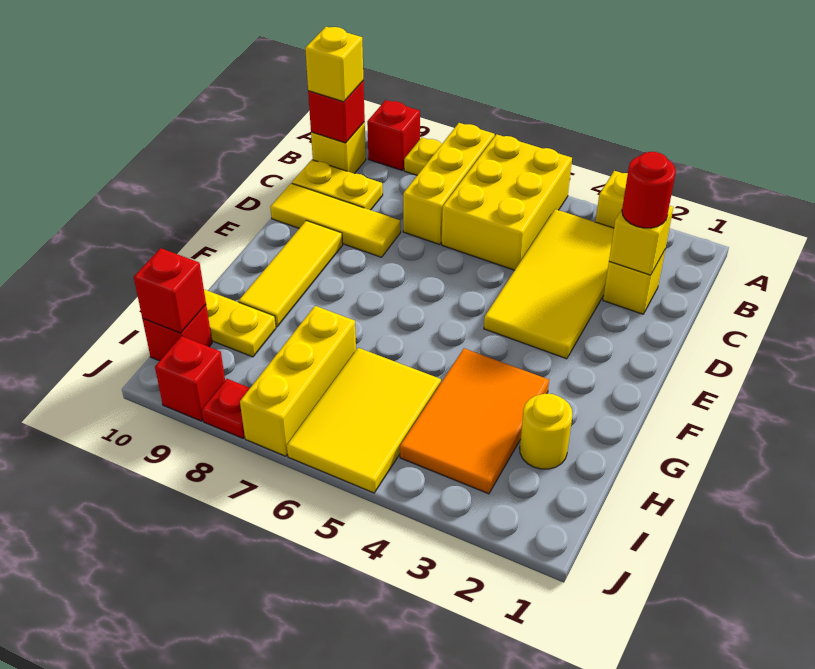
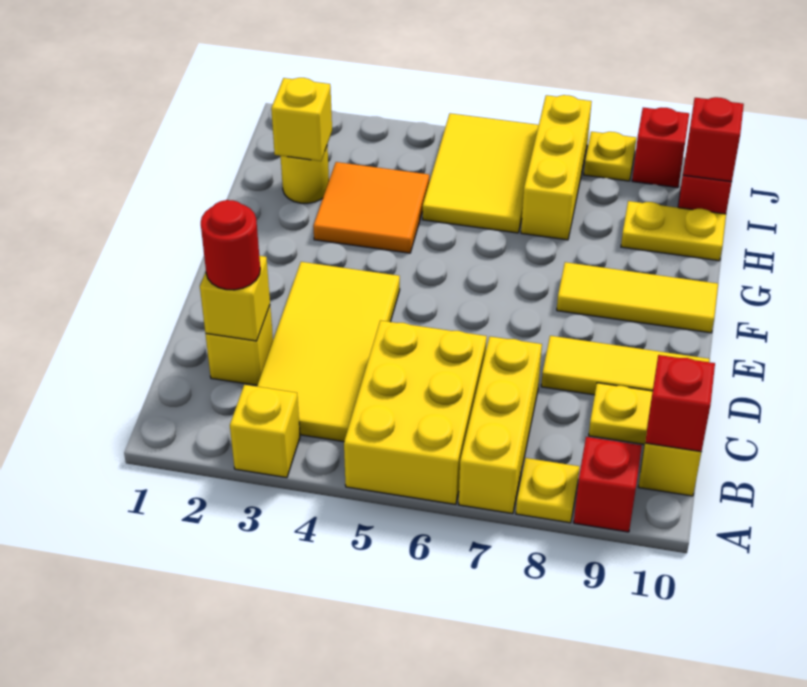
yellow brick B10 level 3 -> yellow brick H2 level 2
yellow tile E9:G9 level 1 -> yellow tile F8:F10 level 1
orange tile G3:I4 level 1 -> orange tile G3:H4 level 1
red plate J8 level 1 -> yellow plate J8 level 1

